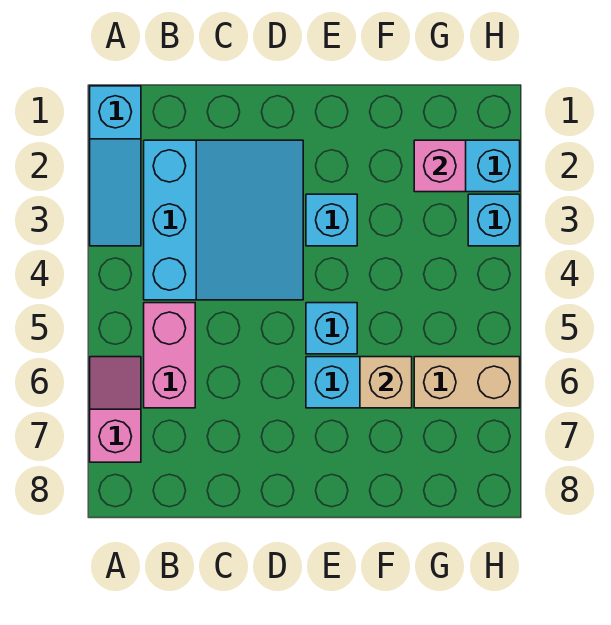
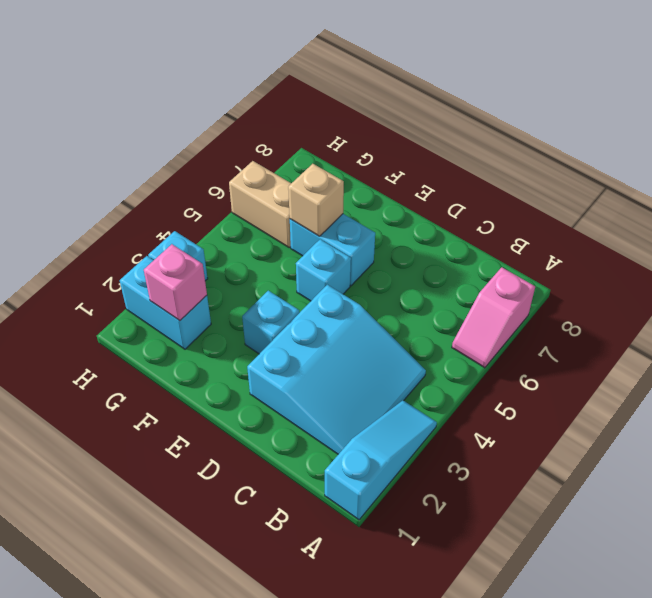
cyan slope B2:D4 level 1 top B -> cyan slope B2:D4 level 1 top D
pink brick B5:B6 level 1 -> none

